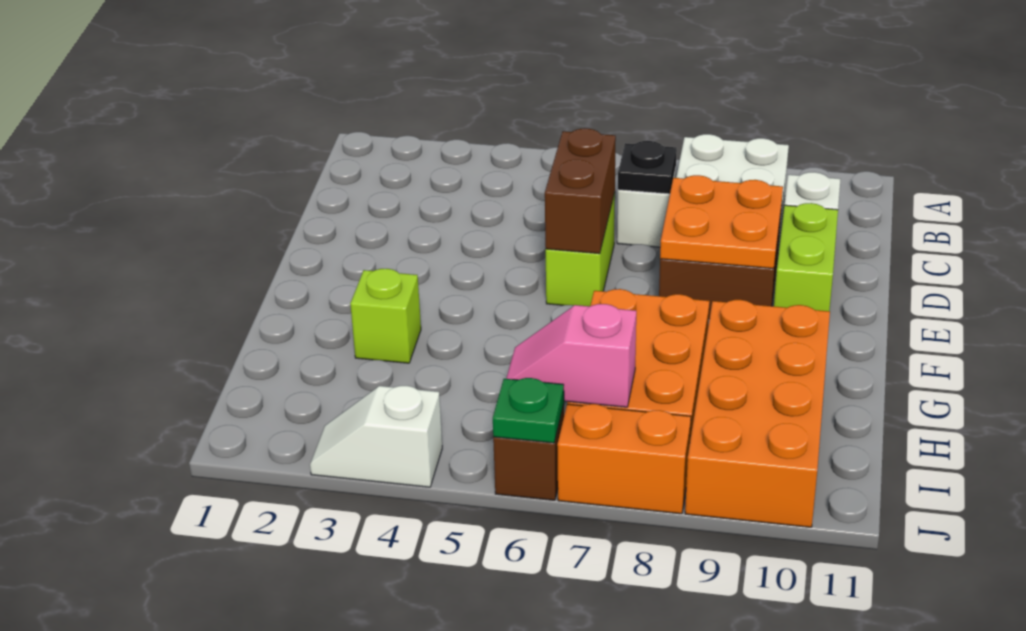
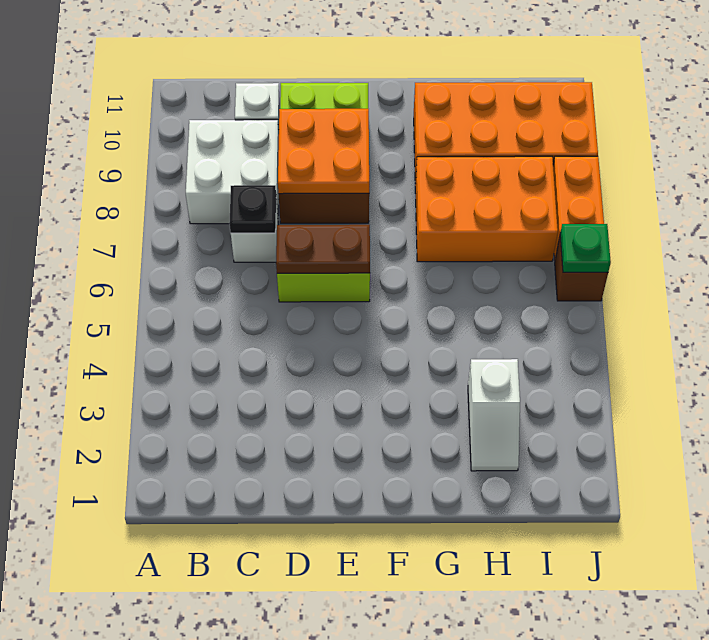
brown brick D6:E6 level 2 -> brown plate D6:E6 level 2
lime brick G3 level 1 -> none
pink slope I6:I7 level 2 top 7 -> none
white slope J3:J4 level 1 top 4 -> white slope H2:H3 level 1 top 3

